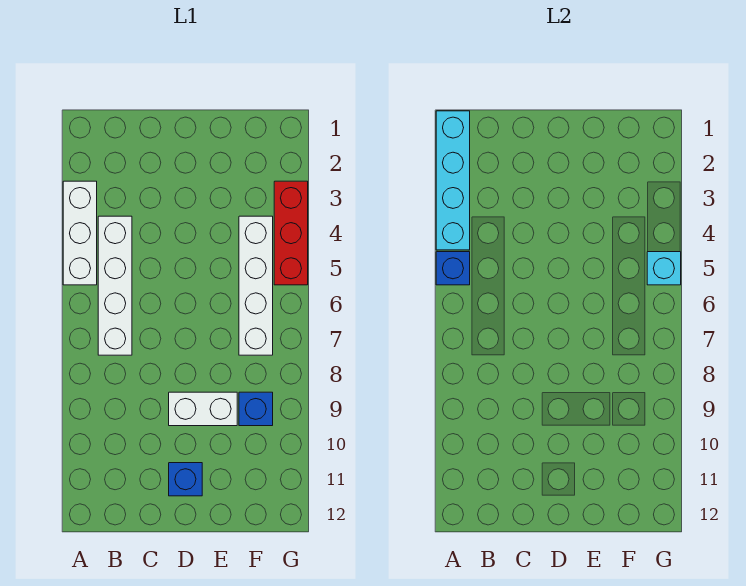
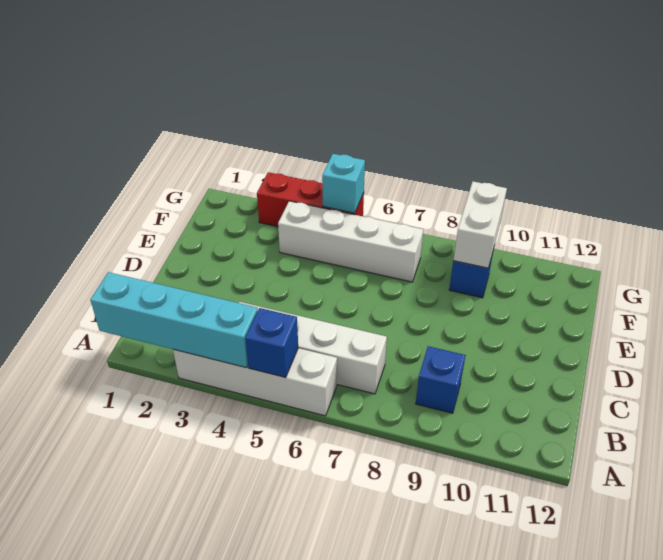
white brick A3:A5 level 1 -> white brick A3:A6 level 1
white brick D9:E9 level 1 -> white brick F9:G9 level 2
blue brick D11 level 1 -> blue brick B9 level 1

